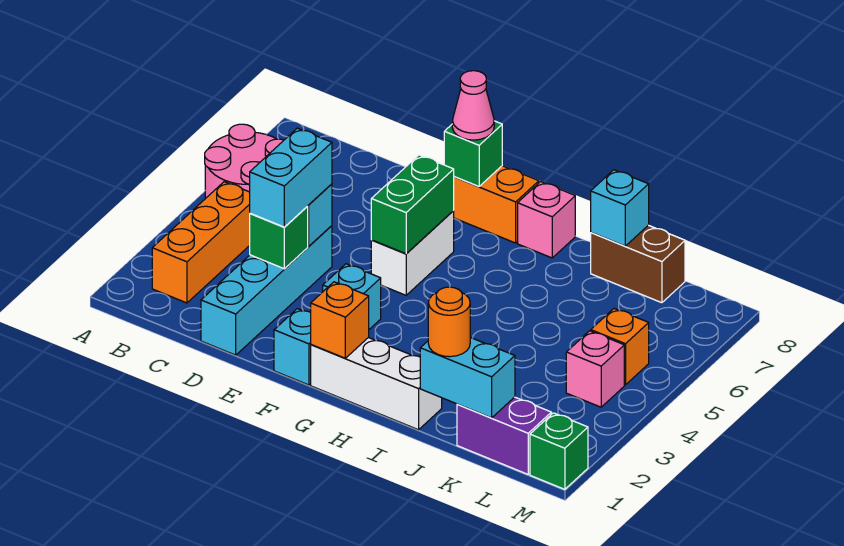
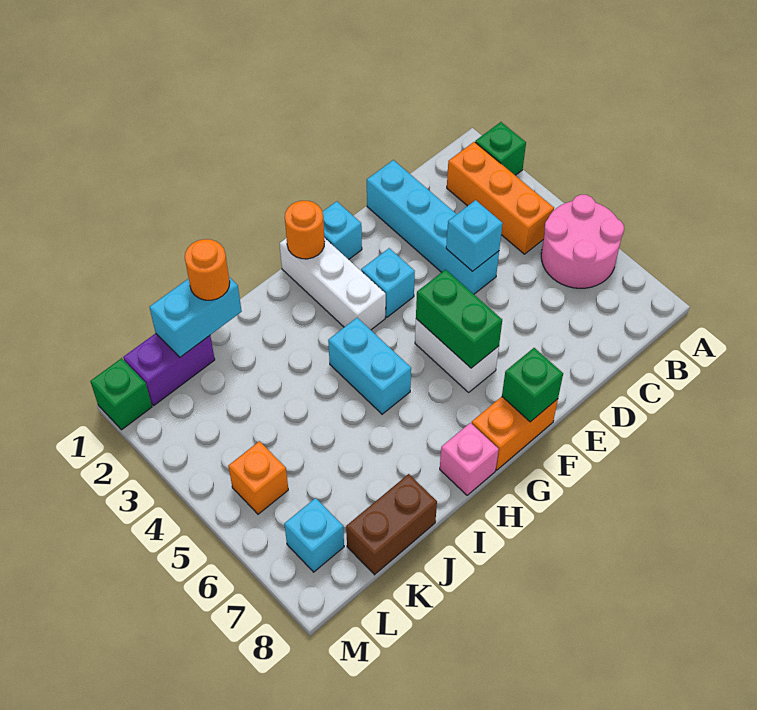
green brick D3 level 2 -> green brick A2 level 1
cyan brick D3:D4 level 3 -> cyan brick H4:H5 level 1
pink cone F8 level 3 -> none
white brick G1:I1 level 1 -> white brick G1:G3 level 1
orange brick G1 level 2 -> orange round brick G1 level 2
cyan brick J8 level 2 -> cyan brick L7 level 1
pink brick L4 level 1 -> none

